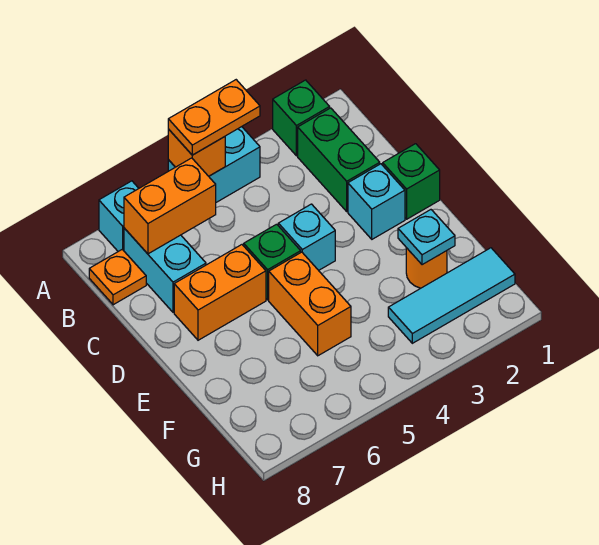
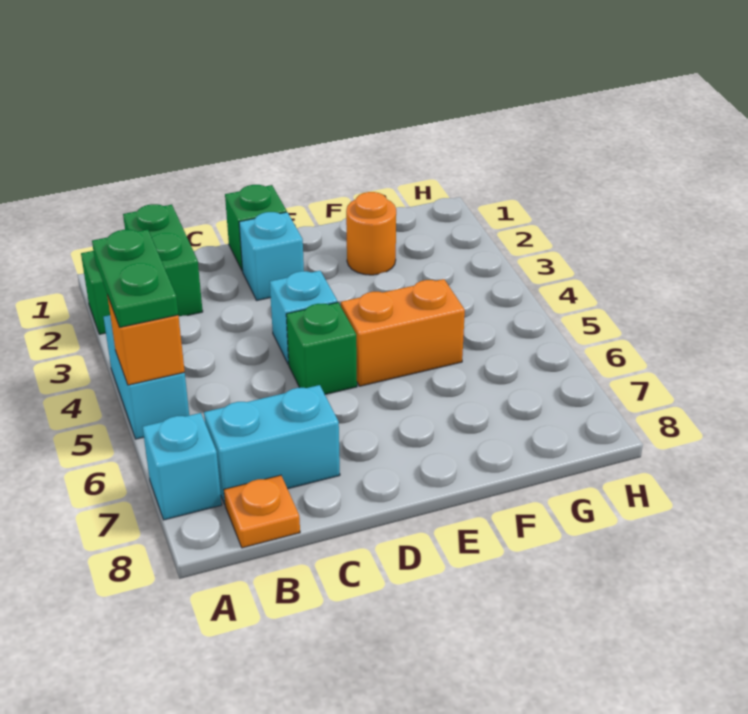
orange plate A4:A5 level 3 -> green plate A4:A5 level 3
green brick B2:C2 level 1 -> green brick B1:B2 level 1
orange brick B6:B7 level 2 -> none
orange brick D6:D7 level 1 -> none
cyan plate F2 level 2 -> none
cyan tile G1:G3 level 1 -> none

